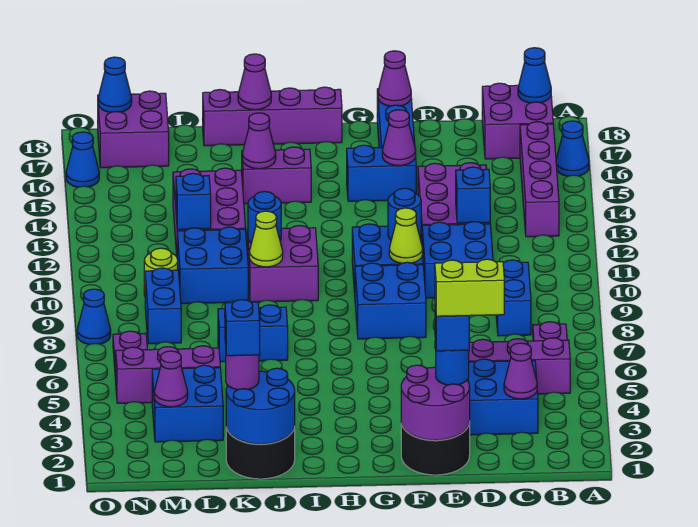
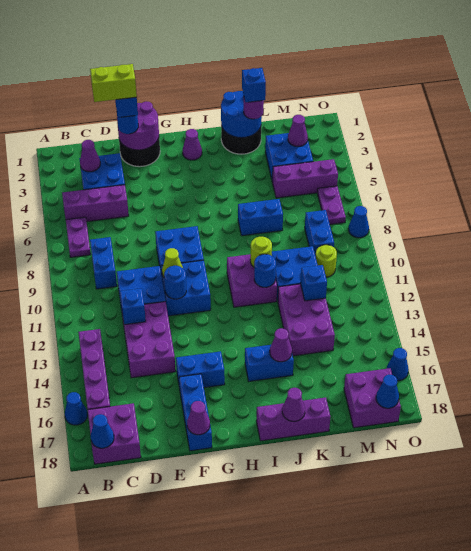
purple cone F15 level 2 -> purple cone H2 level 1
purple brick H18:K18 level 1 -> purple brick I18:K18 level 1
purple brick I15:J15 level 1 -> blue brick I15:J15 level 1
lime cone J10 level 2 -> lime round brick J10 level 2

